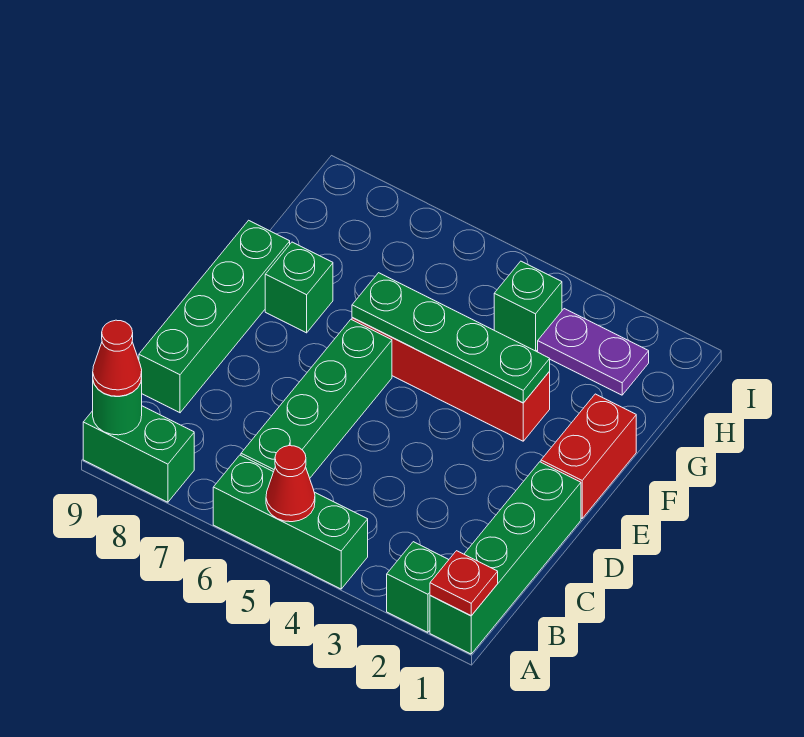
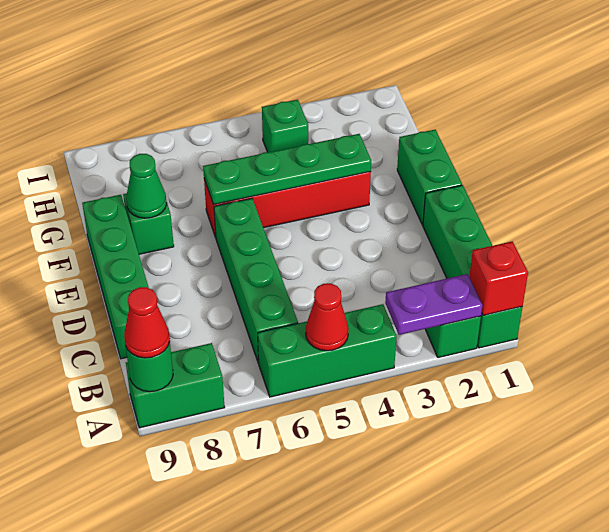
red plate A1 level 2 -> red brick A1 level 2
red brick E1:F1 level 1 -> green brick E1:F1 level 1
none -> green cone F8 level 2
purple plate H2:H3 level 1 -> purple plate A2:A3 level 2

